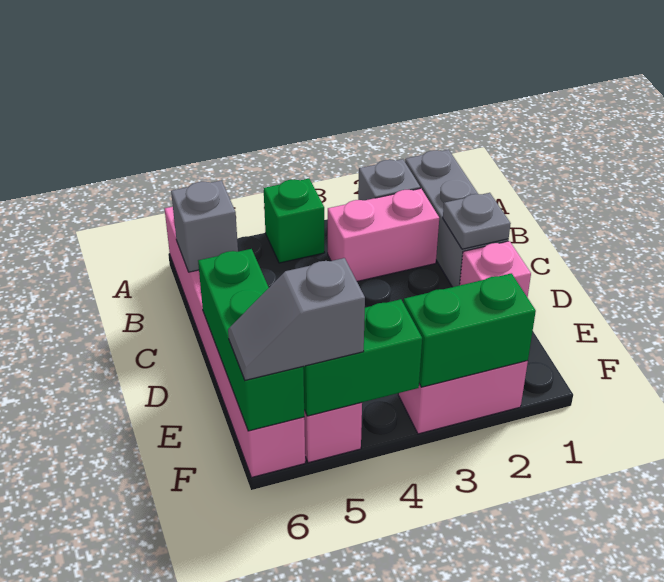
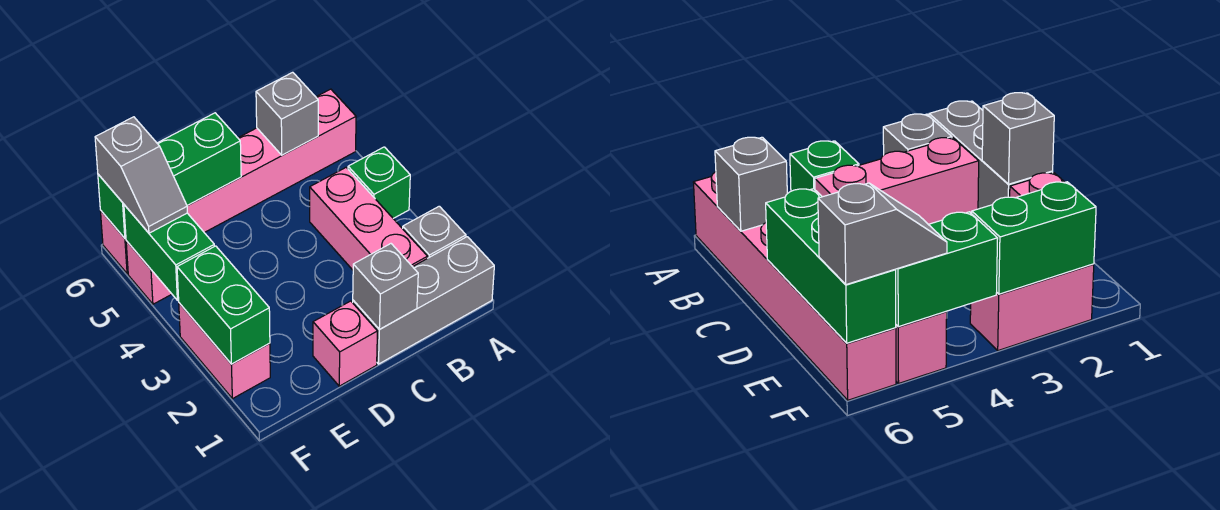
pink brick B2:B3 level 1 -> pink brick B2:B4 level 1
grey plate C1 level 2 -> grey brick C1 level 2
grey slope F5:F6 level 3 top 5 -> grey slope F5:F6 level 3 top 6

